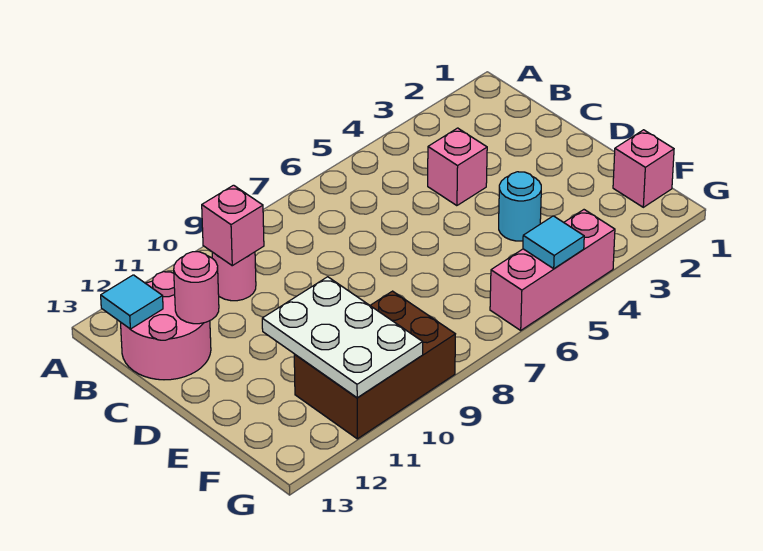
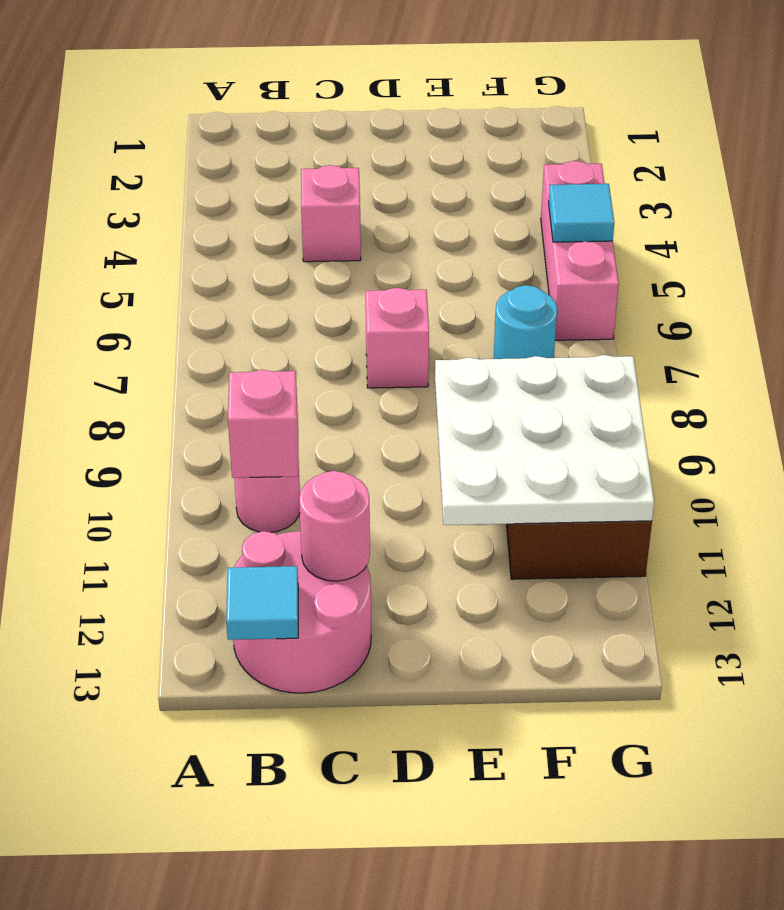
cyan round brick E4 level 1 -> cyan round brick F7 level 1
white plate E10:G11 level 2 -> white plate E9:G11 level 2
pink brick F1 level 1 -> pink brick D7 level 1

